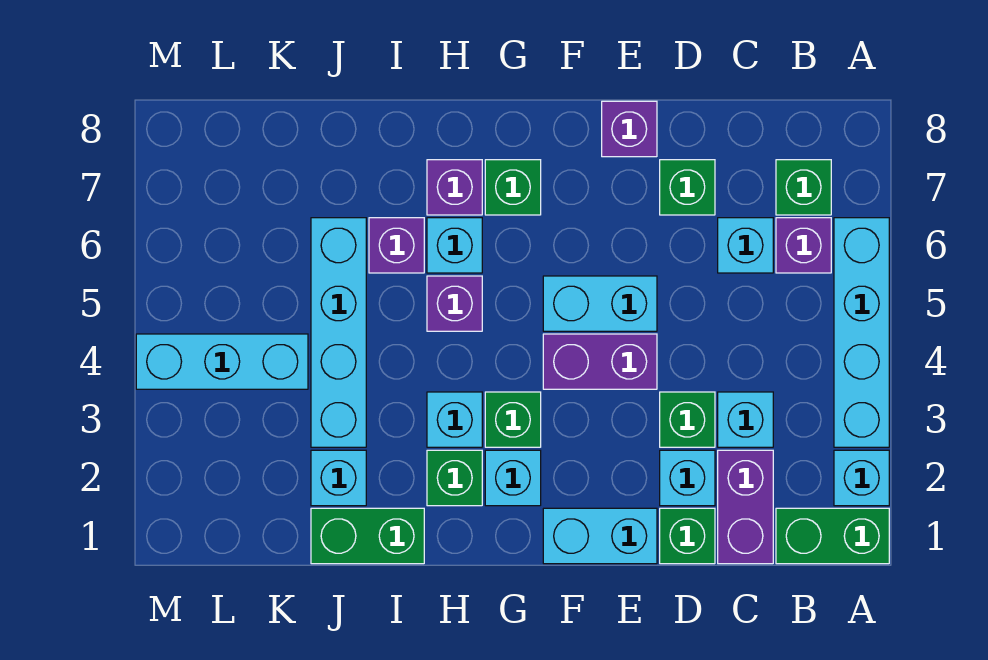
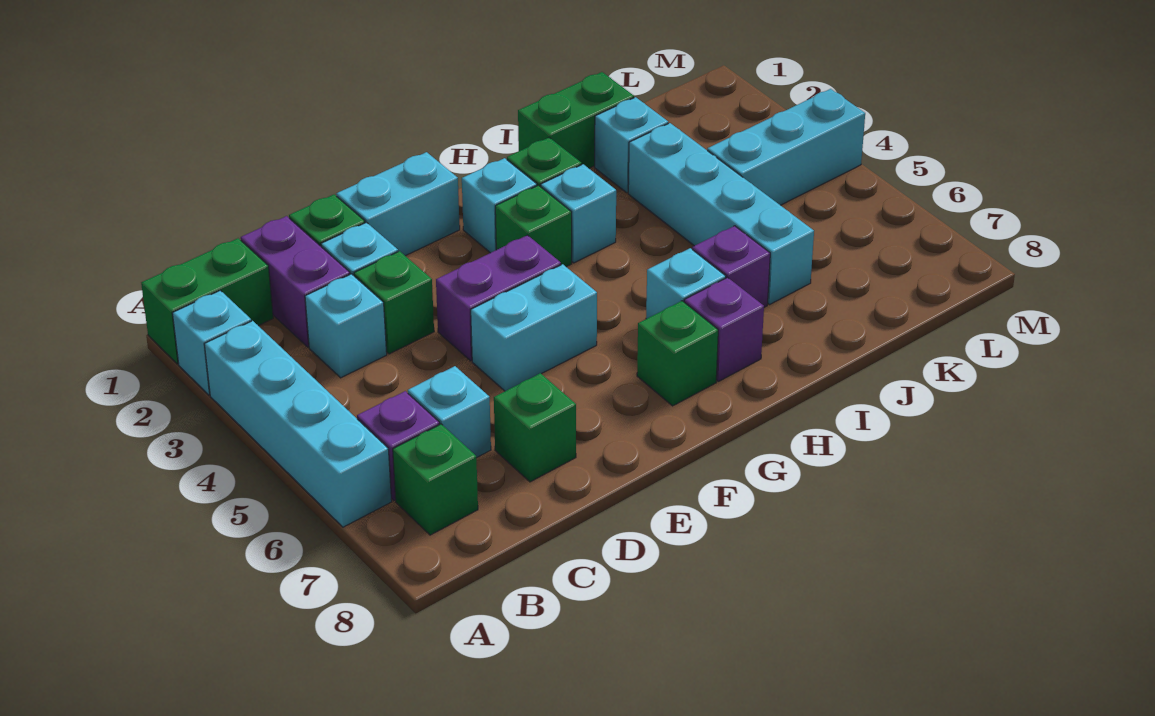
purple brick E8 level 1 -> none
purple brick H5 level 1 -> none

